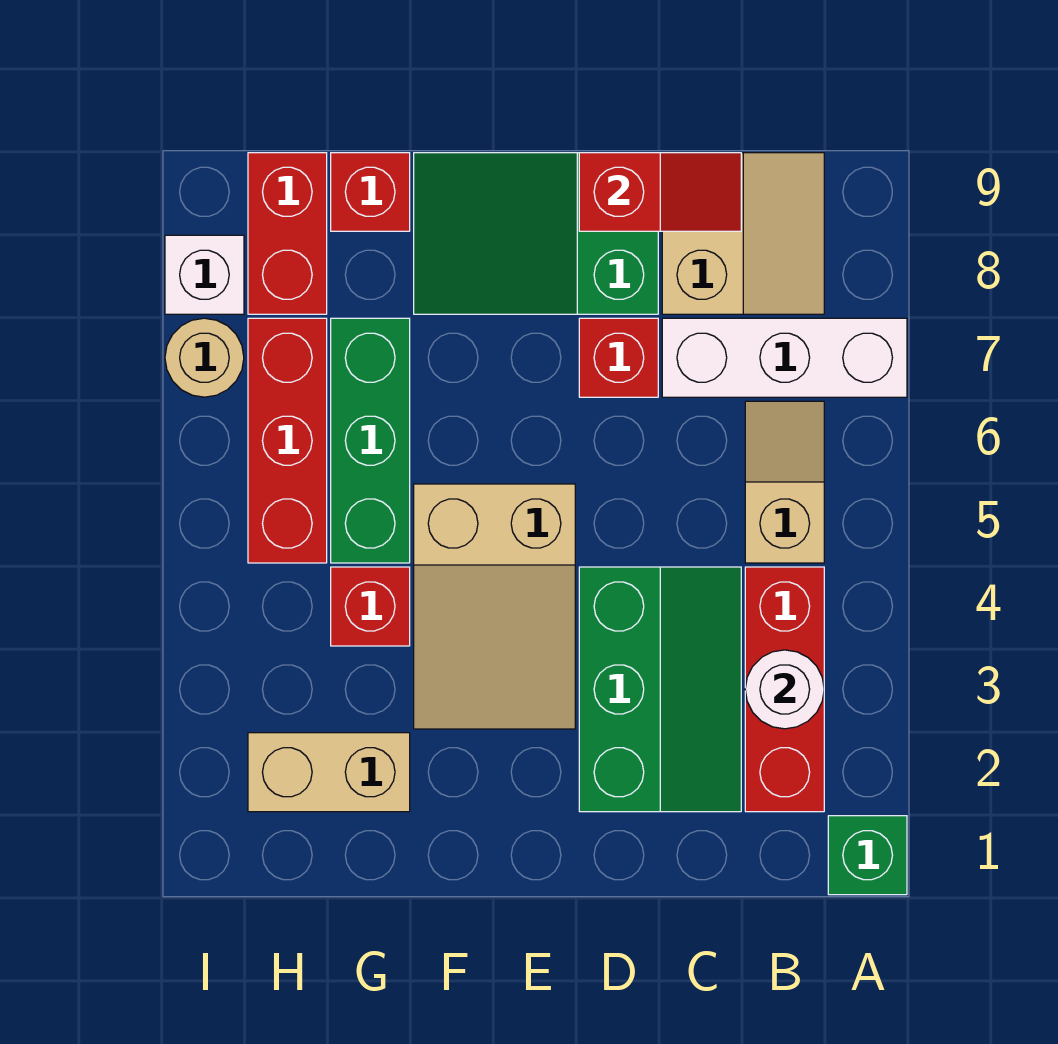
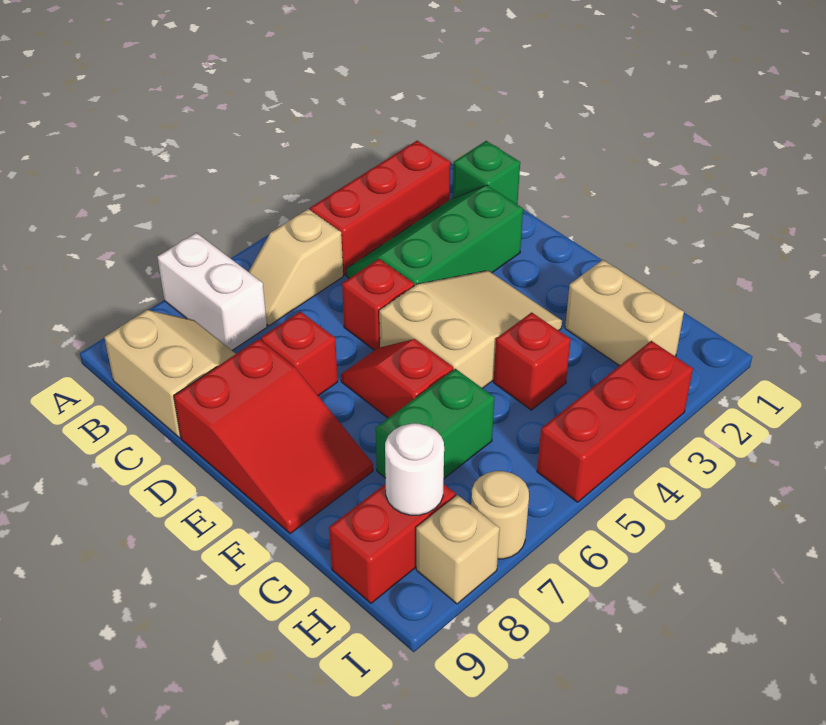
green brick A1 level 1 -> green brick C1 level 1
white brick A7:C7 level 1 -> white brick A7:B7 level 1
white round brick B3 level 2 -> white round brick H8 level 2
tan slope B8:C9 level 1 top C -> tan slope B8:C9 level 1 top 9
red slope C9:D9 level 2 top D -> red slope E6:F6 level 1 top F
green slope D8:F9 level 1 top D -> red slope D8:F9 level 1 top D
green brick G5:G7 level 1 -> green brick G6:G7 level 1
red brick G9 level 1 -> red brick D5 level 1
red brick H5:H7 level 1 -> red brick I3:I5 level 1
white brick I8 level 1 -> tan brick I8 level 1

